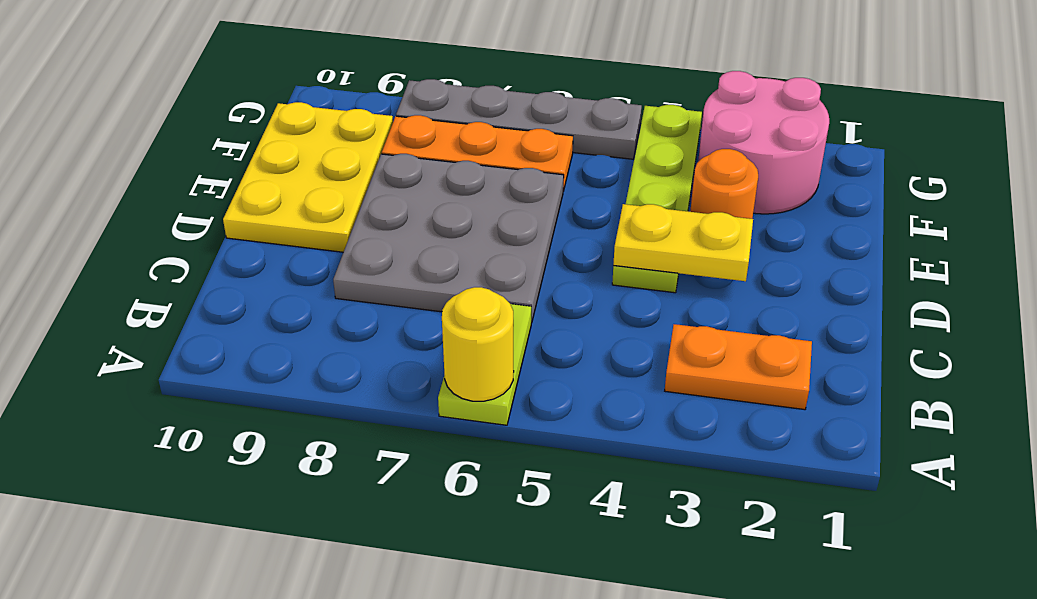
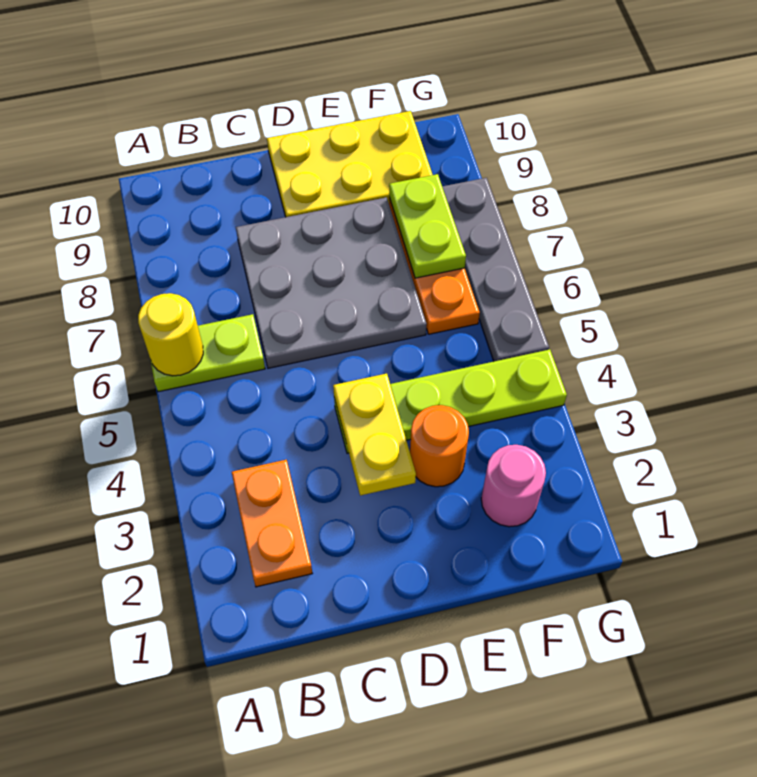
pink round brick F2:G3 level 1 -> pink round brick F2 level 1
none -> lime plate F7:F8 level 2

